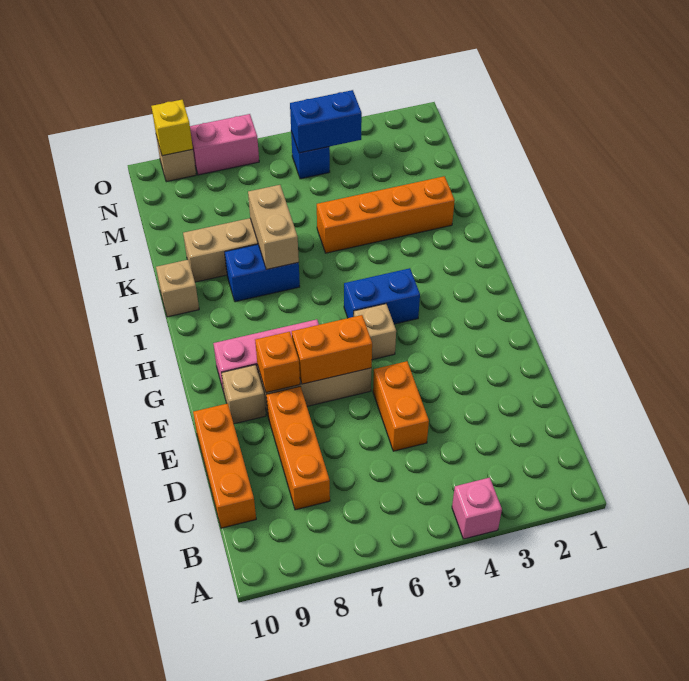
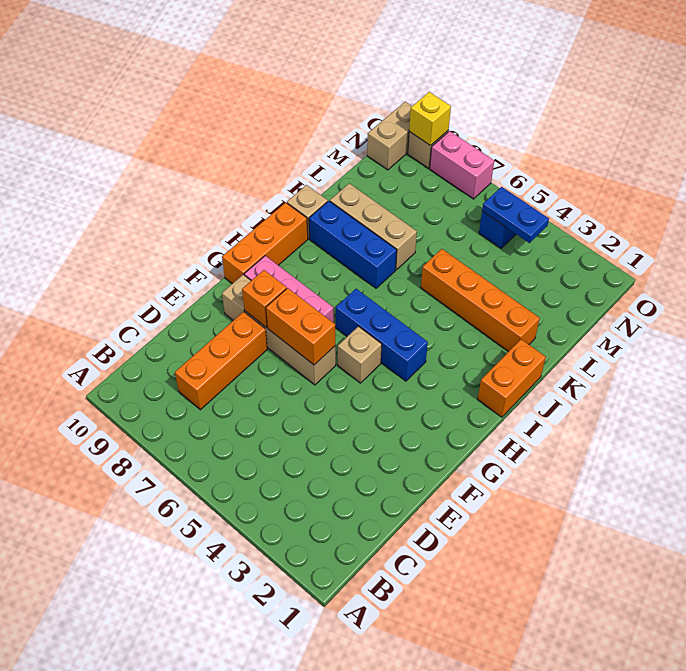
pink brick A4 level 1 -> none
orange brick C10:E10 level 1 -> orange brick G10:I10 level 1
orange brick D5:E5 level 1 -> orange brick I1:J1 level 1
blue brick H4:H5 level 1 -> blue brick H4:H6 level 1
blue brick J7:J8 level 1 -> blue brick J7:J9 level 1
tan brick J7:K7 level 2 -> tan brick N10:O10 level 1
blue brick N4:N5 level 2 -> blue plate N4:N5 level 2

